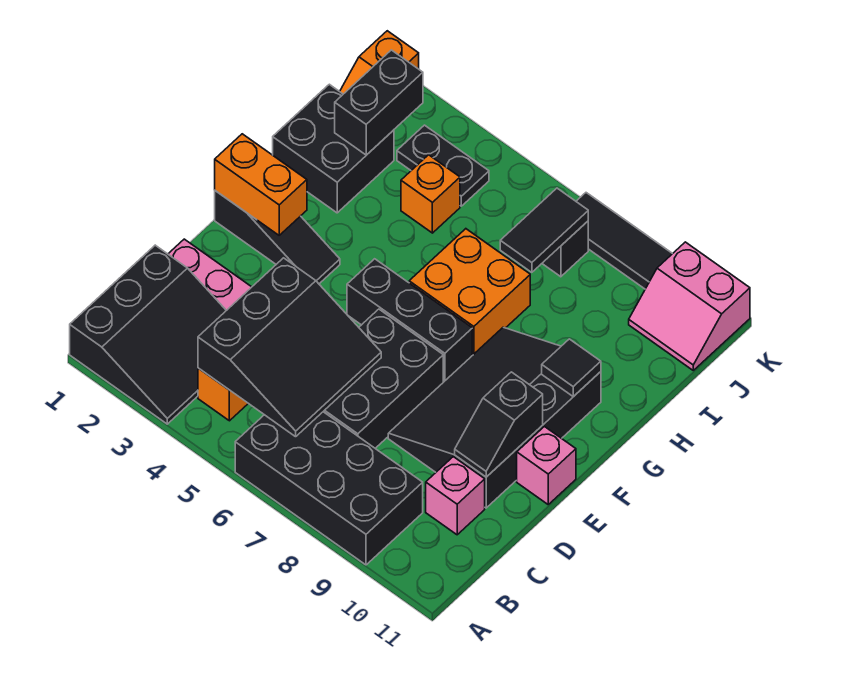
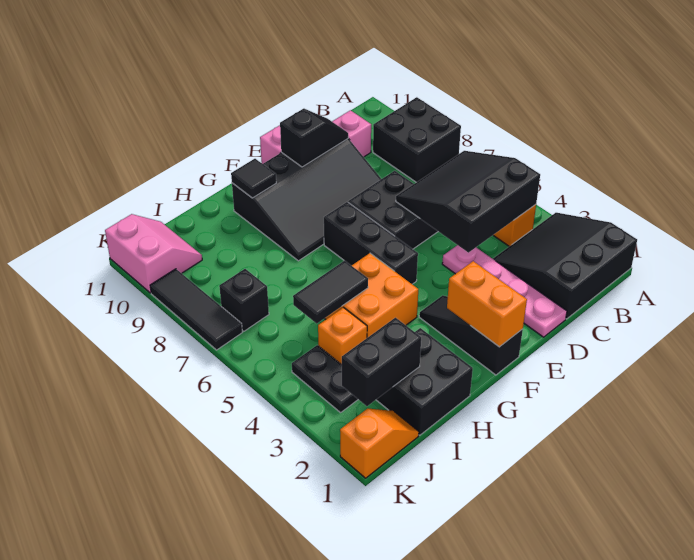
black brick A6:B9 level 1 -> black brick A8:B9 level 1
black brick C6:E7 level 1 -> black brick D6:E7 level 1
orange brick G6:H7 level 1 -> orange brick G4:H5 level 1
black tile I7:J7 level 2 -> black tile H5:I5 level 2

